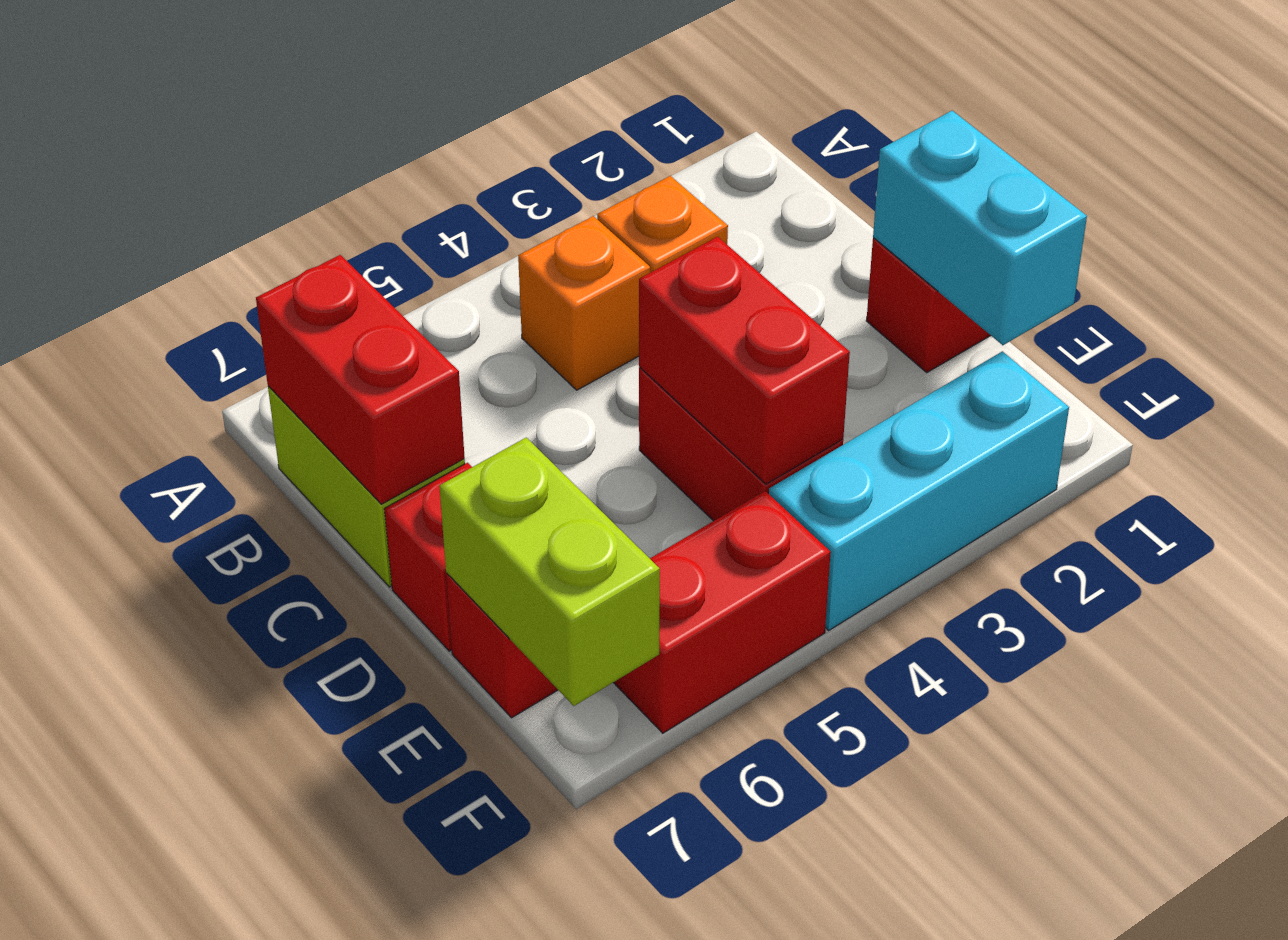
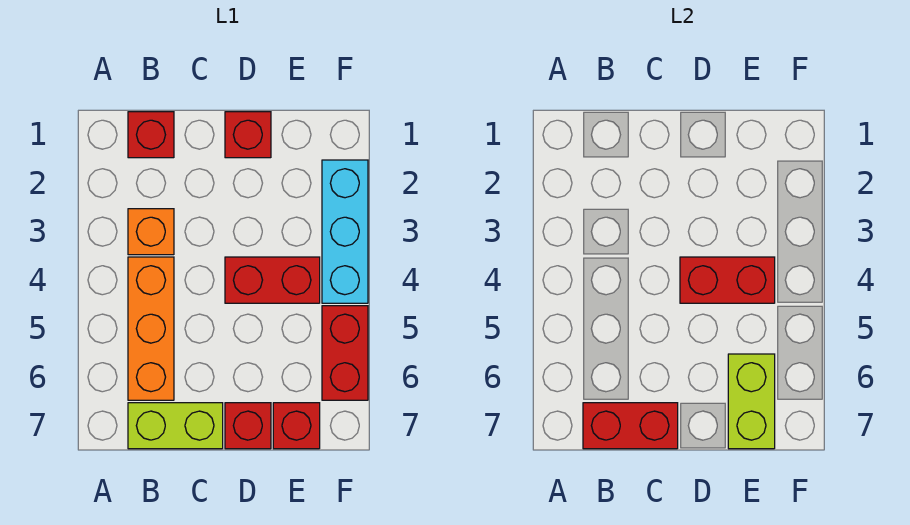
none -> red brick B1 level 1
orange brick B4 level 1 -> orange brick B4:B6 level 1
cyan brick D1:E1 level 2 -> none
lime brick E7:F7 level 2 -> lime brick E6:E7 level 2

